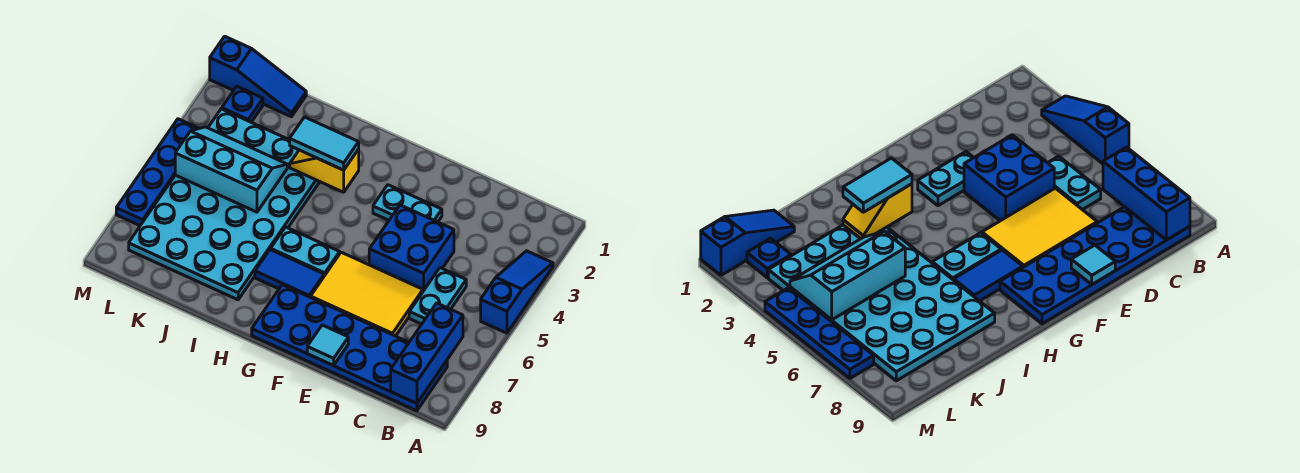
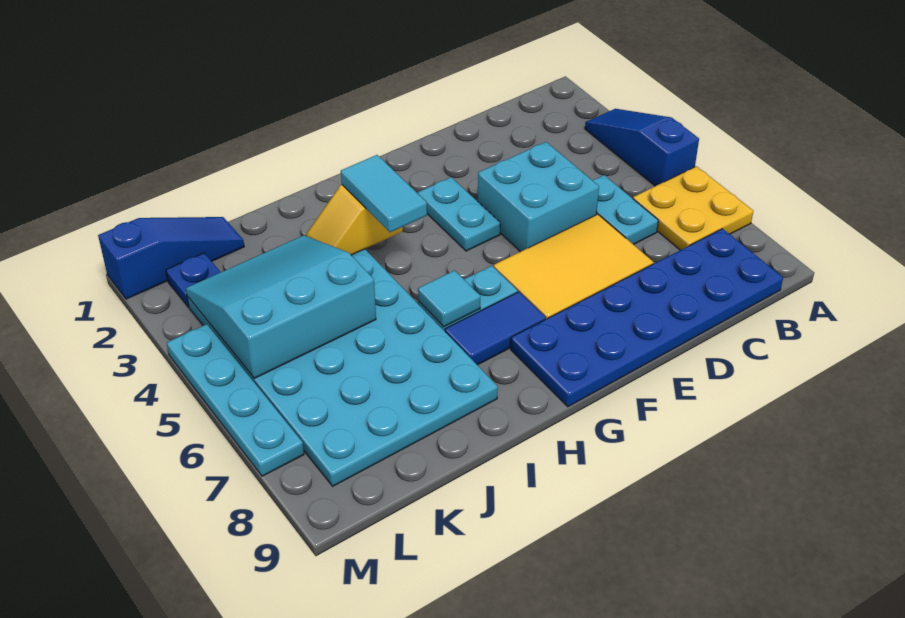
none -> yellow plate A6:B7 level 1
blue brick B7:B9 level 2 -> none
blue brick D4:E5 level 1 -> cyan brick D4:E5 level 1
cyan plate E3:F3 level 1 -> cyan plate F3:F4 level 1
cyan tile E9 level 2 -> cyan tile H6 level 2
cyan tile H3:I3 level 3 -> cyan tile H3:H4 level 3
cyan slope J4:L5 level 2 top 5 -> cyan slope J3:L5 level 2 top 5
blue plate M4:M7 level 1 -> cyan plate M4:M7 level 1

